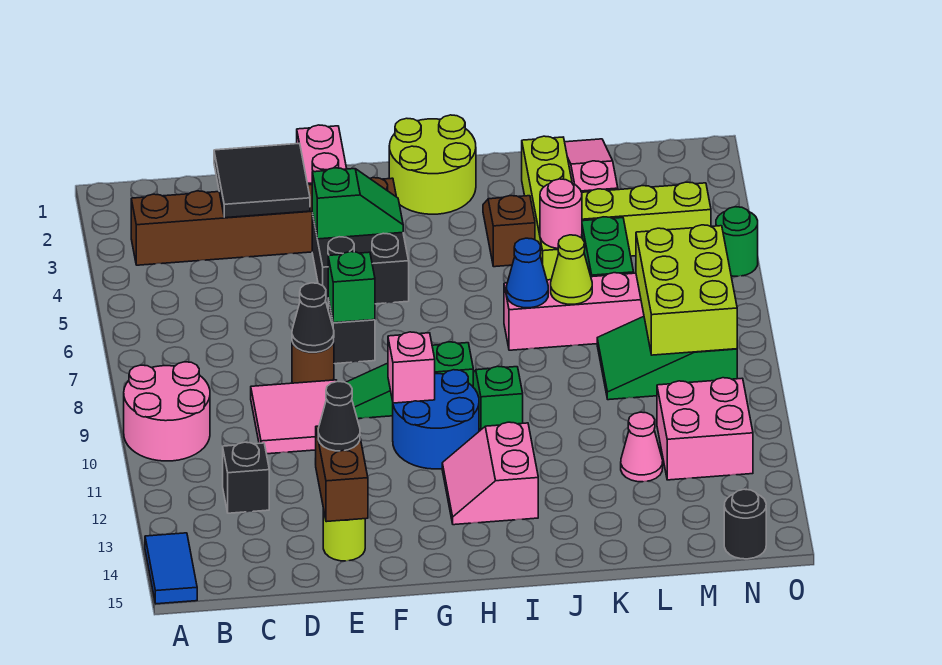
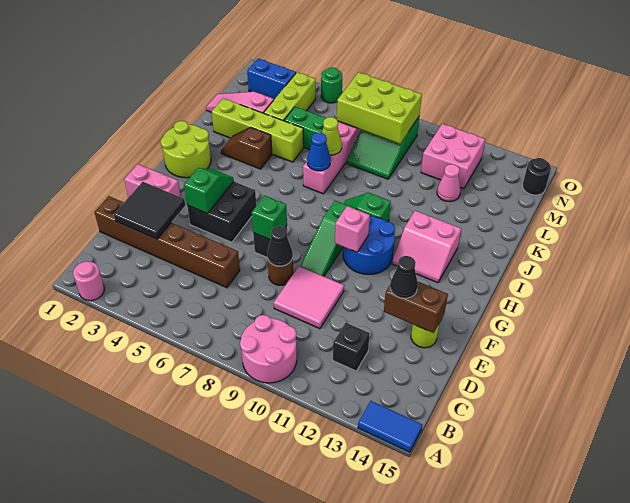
brown brick B3:G3 level 1 -> brown brick D1:D6 level 1
pink round brick K5 level 2 -> pink round brick A2 level 1
none -> blue brick N2:N3 level 1

